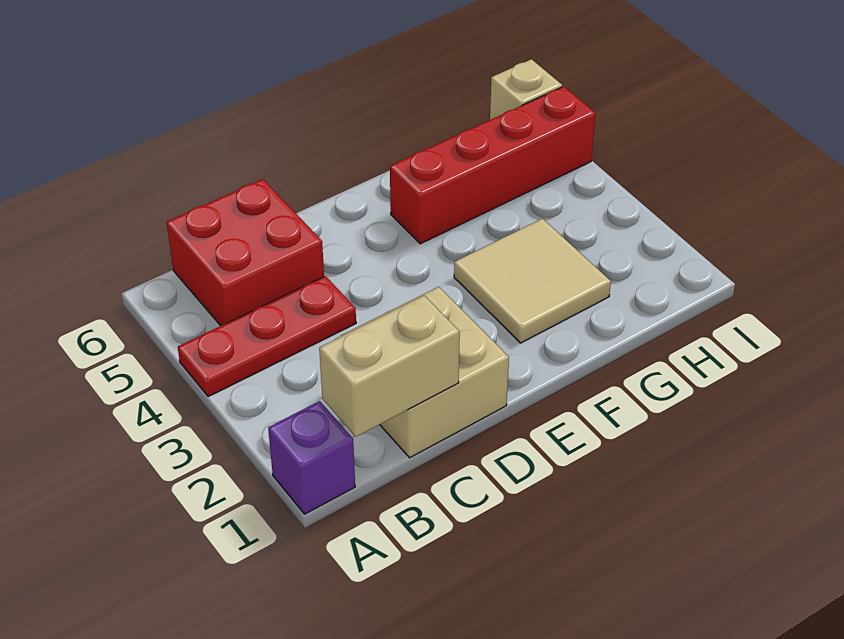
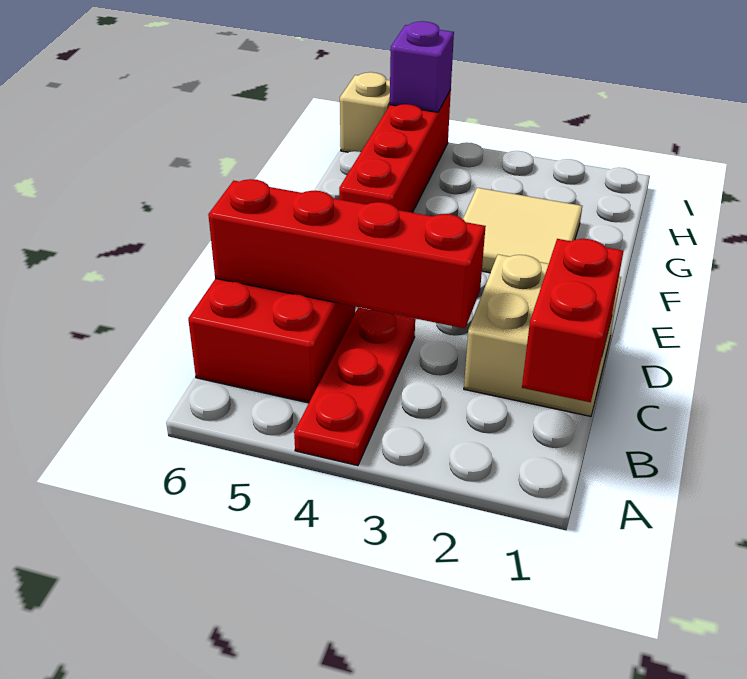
purple brick A1 level 1 -> purple brick I5 level 2
tan brick B1:C1 level 2 -> red brick B1:C1 level 2
none -> red brick C3:C6 level 2

